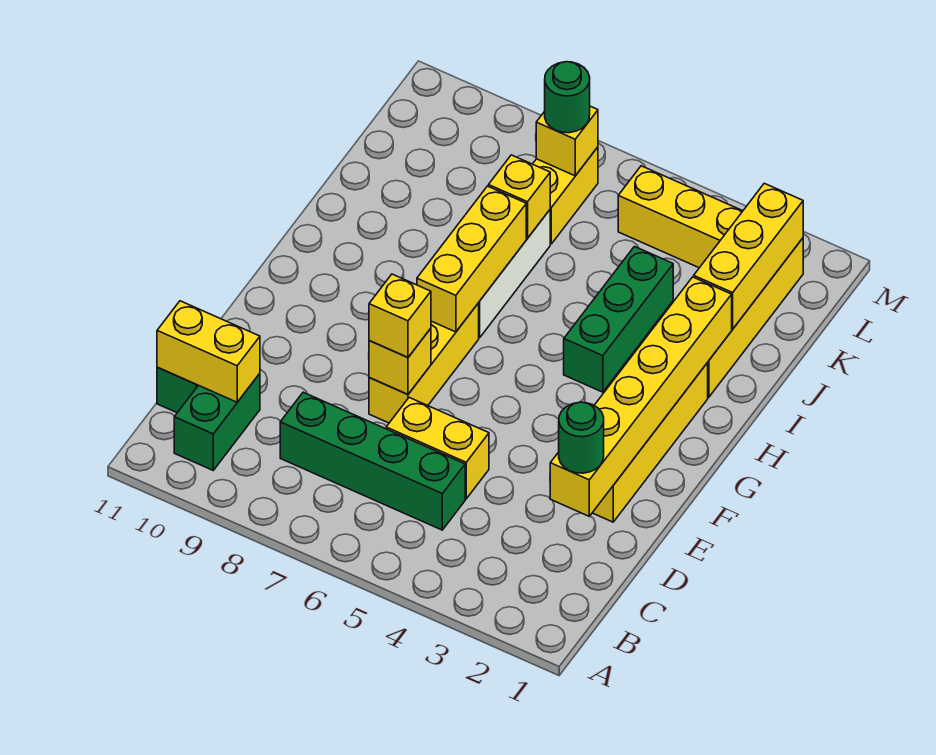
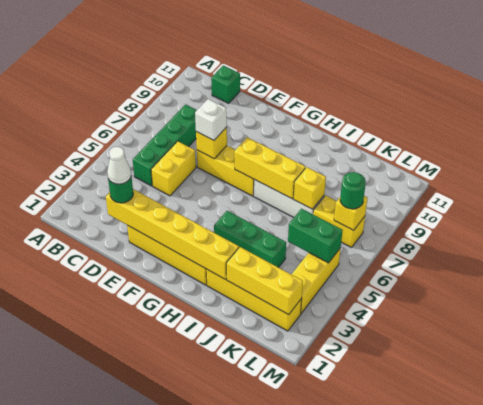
green brick B10:C10 level 1 -> green brick K5:L5 level 2
yellow brick C10:C11 level 2 -> none
none -> white cone D2 level 4
yellow brick E7 level 3 -> white brick E7 level 3

